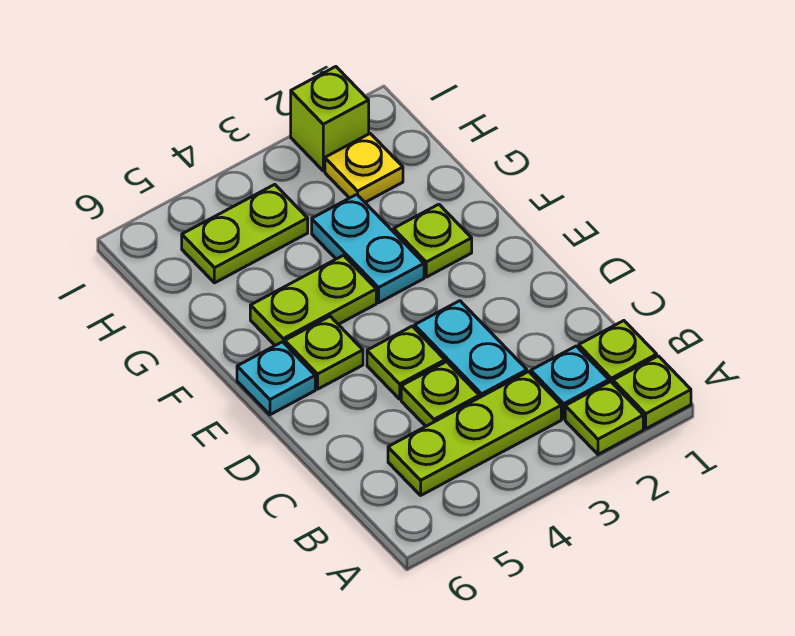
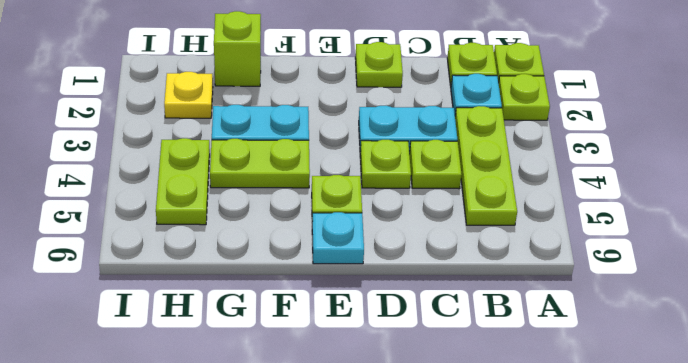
lime plate F2 level 1 -> lime plate D1 level 1
lime plate F4:F5 level 1 -> lime plate F4:G4 level 1
lime brick I2 level 1 -> lime brick G1 level 1

